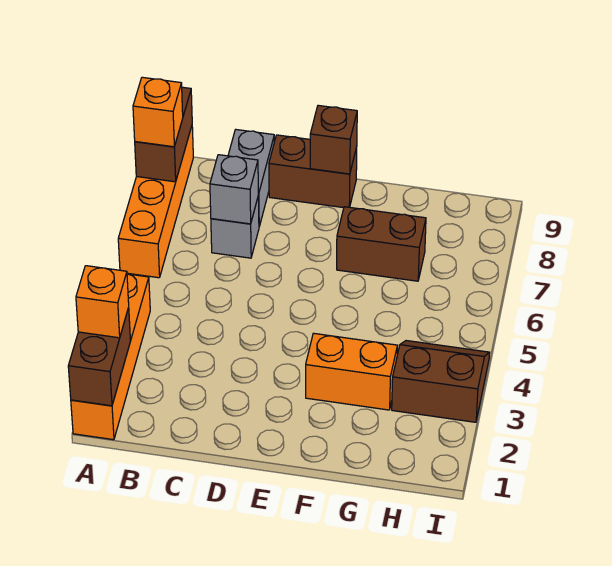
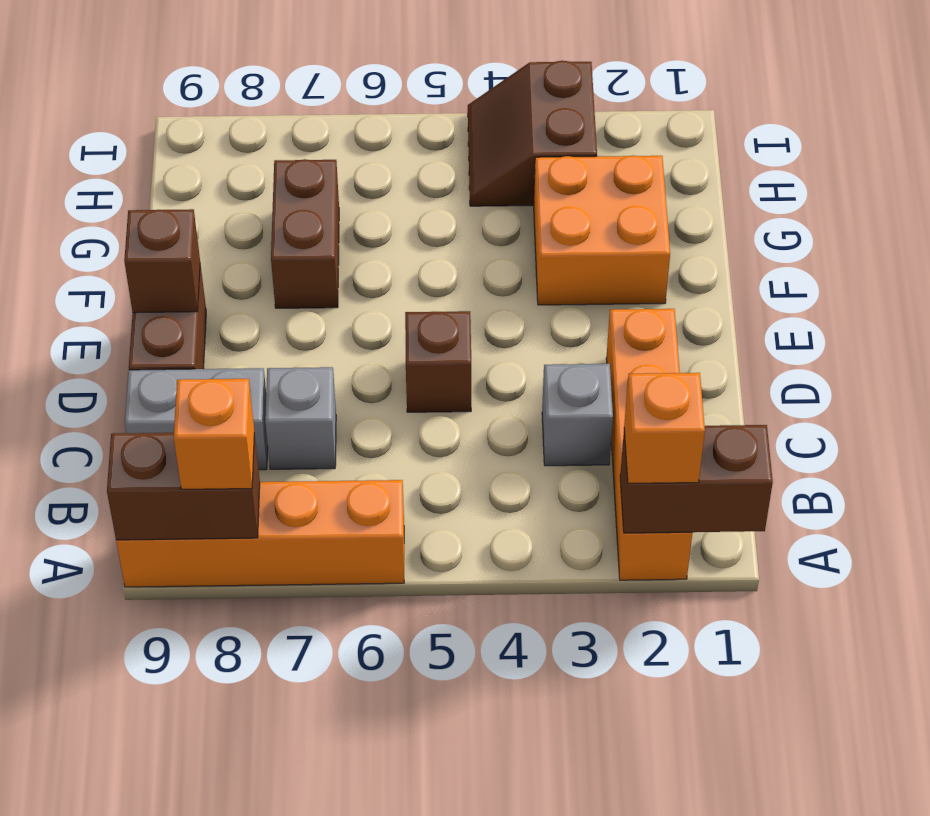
orange brick A1:A4 level 1 -> orange brick A2:D2 level 1
grey brick C7 level 2 -> grey brick C3 level 1
none -> brown brick D5 level 1
orange brick F3:G3 level 1 -> orange brick F2:G3 level 1

